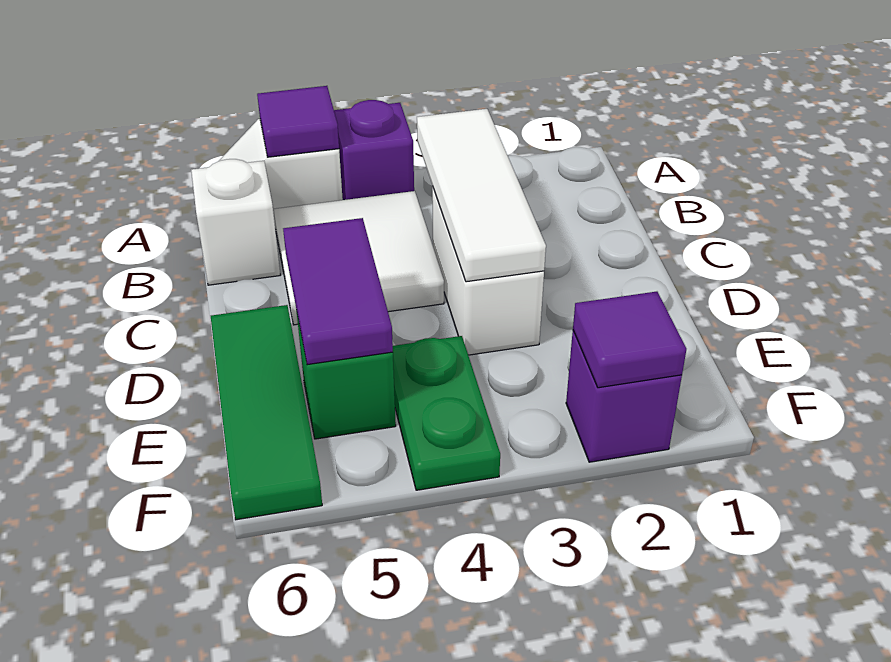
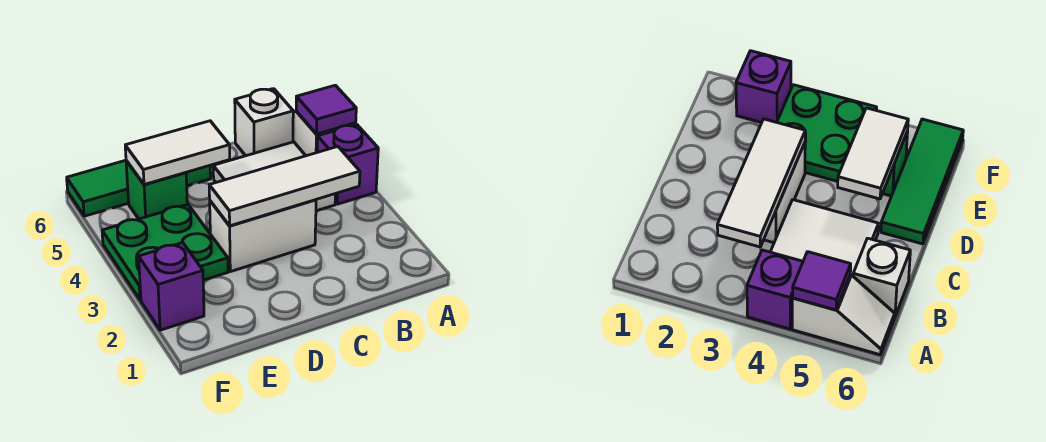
purple tile D5:E5 level 2 -> white tile D5:E5 level 2
green plate E4:F4 level 1 -> green plate E3:F4 level 1
purple tile F2 level 2 -> none

